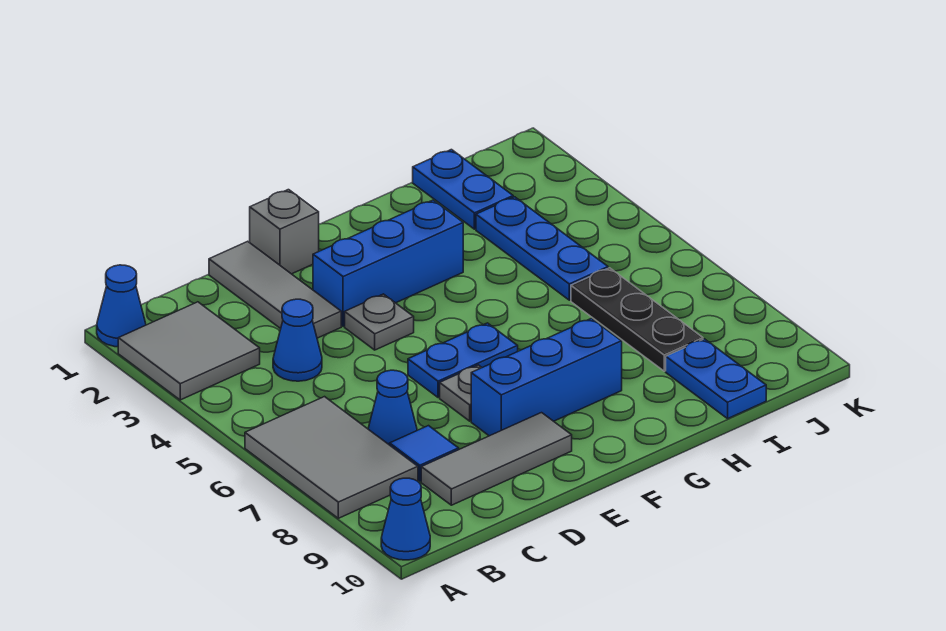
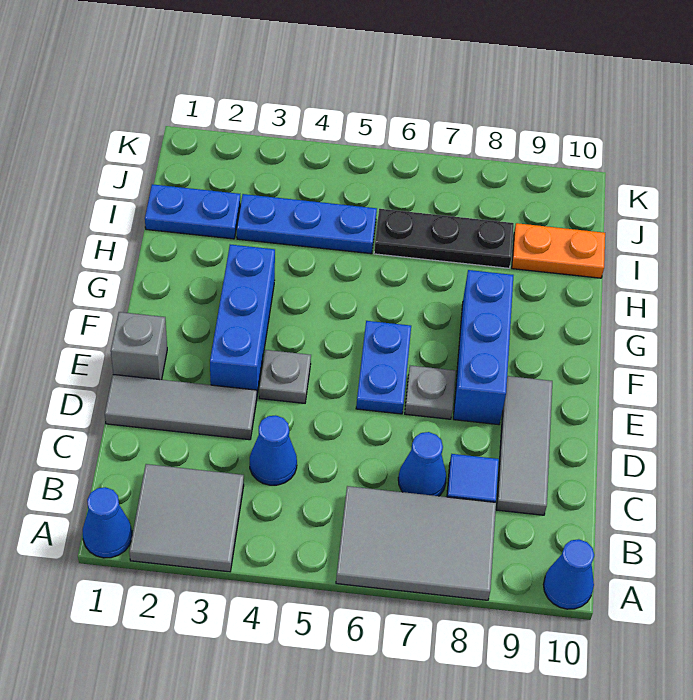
blue plate I9:I10 level 1 -> orange plate I9:I10 level 1

